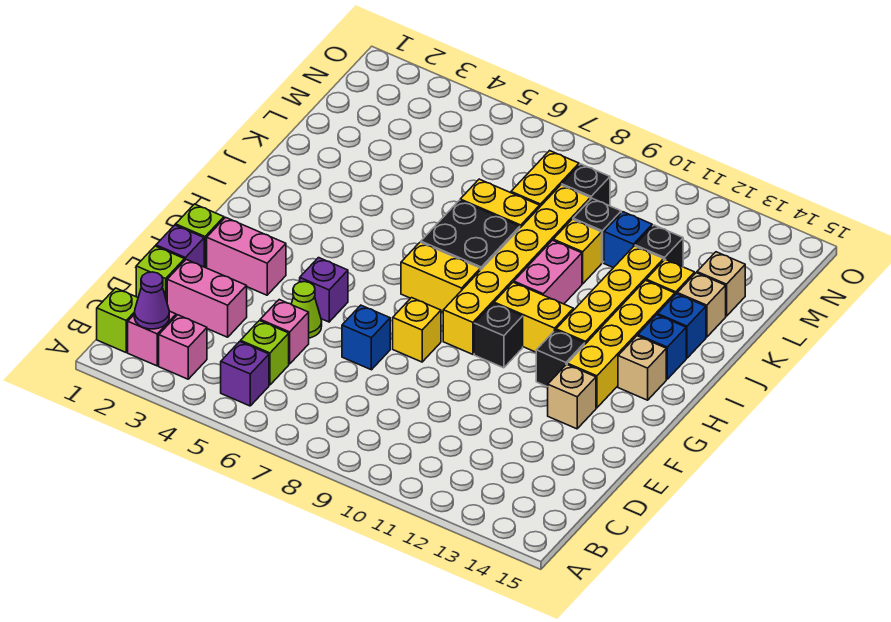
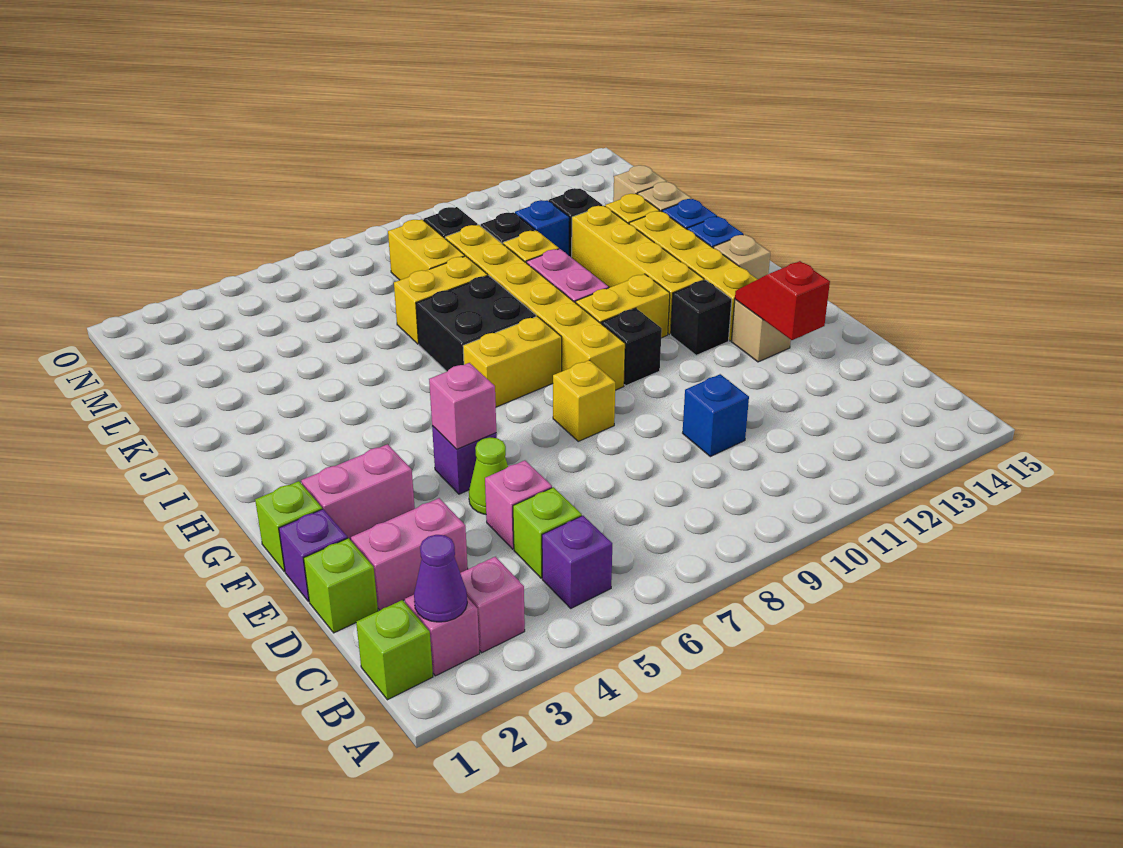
blue brick E7 level 1 -> blue brick D10 level 1
none -> red slope E13:F13 level 2 top E
none -> pink brick F5 level 2

